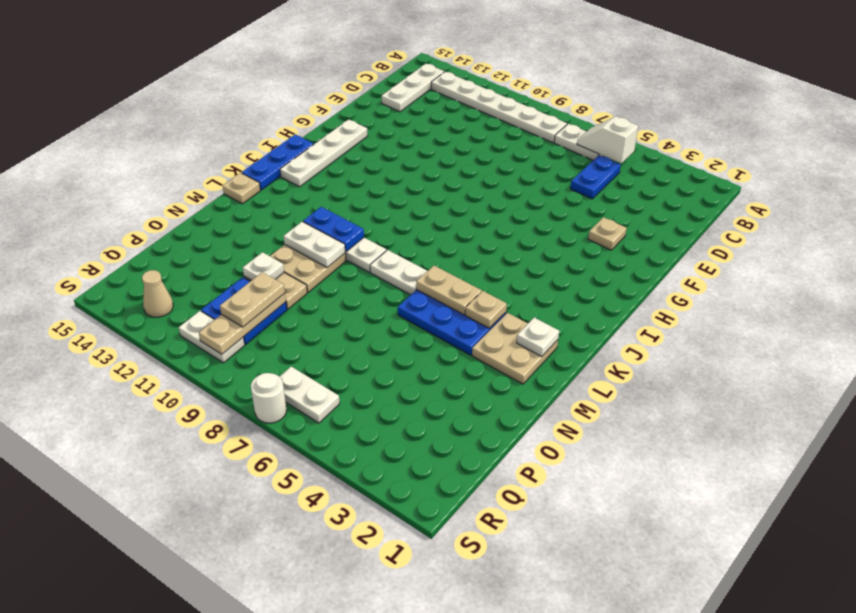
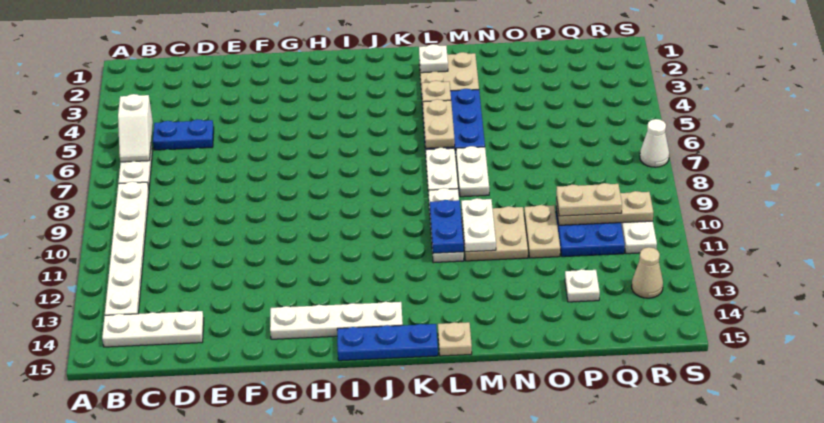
tan plate F3 level 1 -> none
white plate O11 level 2 -> white plate P13 level 1
white plate R6:R7 level 1 -> white plate M7:M8 level 1
white round brick S7 level 1 -> white cone S7 level 1

